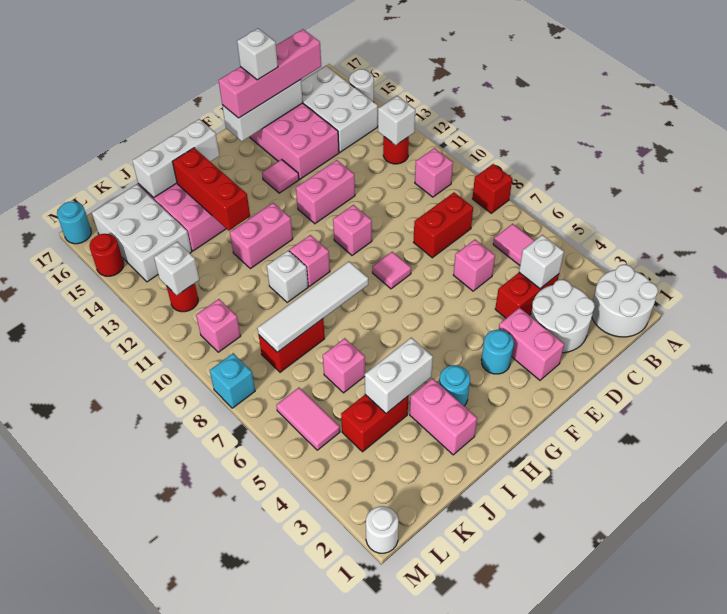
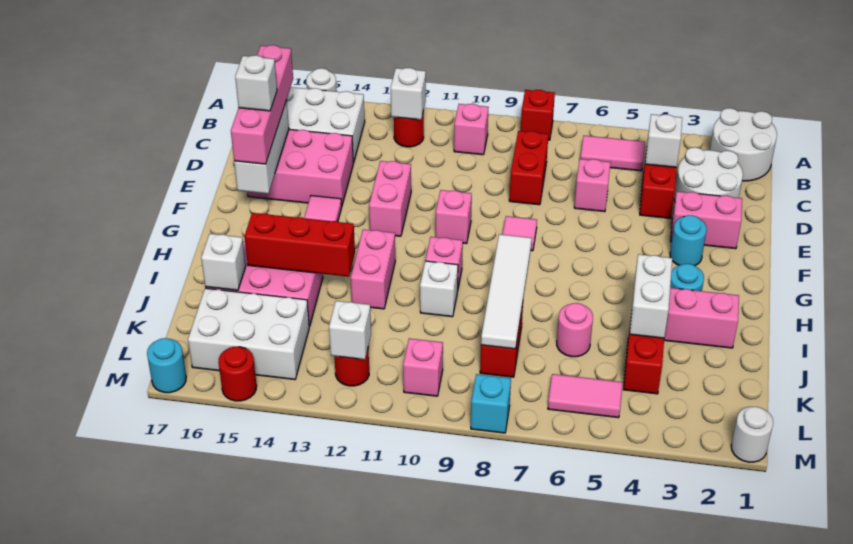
white brick H16:J16 level 2 -> white brick J16 level 2
pink brick J6 level 1 -> pink round brick J6 level 1

